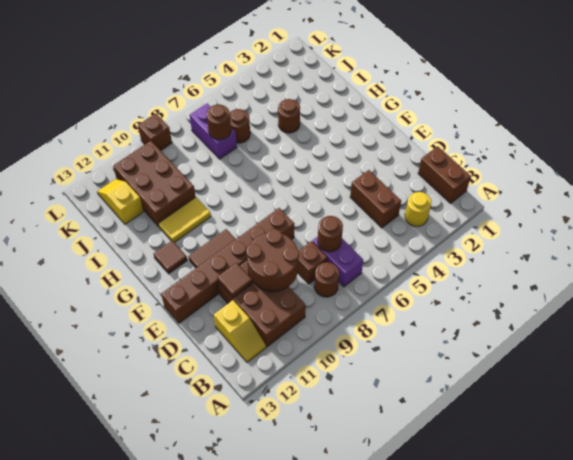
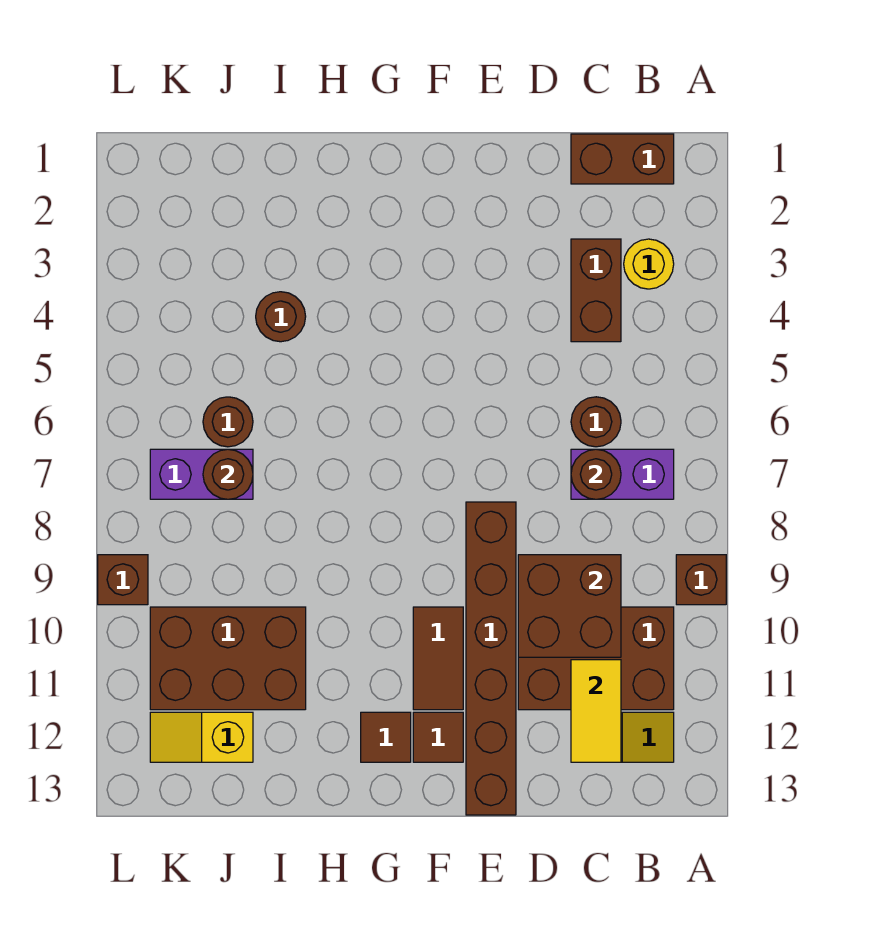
brown round brick B8 level 1 -> brown round brick C6 level 1
brown brick C4:D4 level 1 -> brown brick C3:C4 level 1
brown brick C8 level 1 -> brown brick A9 level 1
brown round brick C9:D10 level 2 -> brown brick C9:D10 level 2
brown tile D11 level 2 -> brown tile F12 level 1
yellow tile H10:H11 level 1 -> yellow tile C11:C12 level 2

